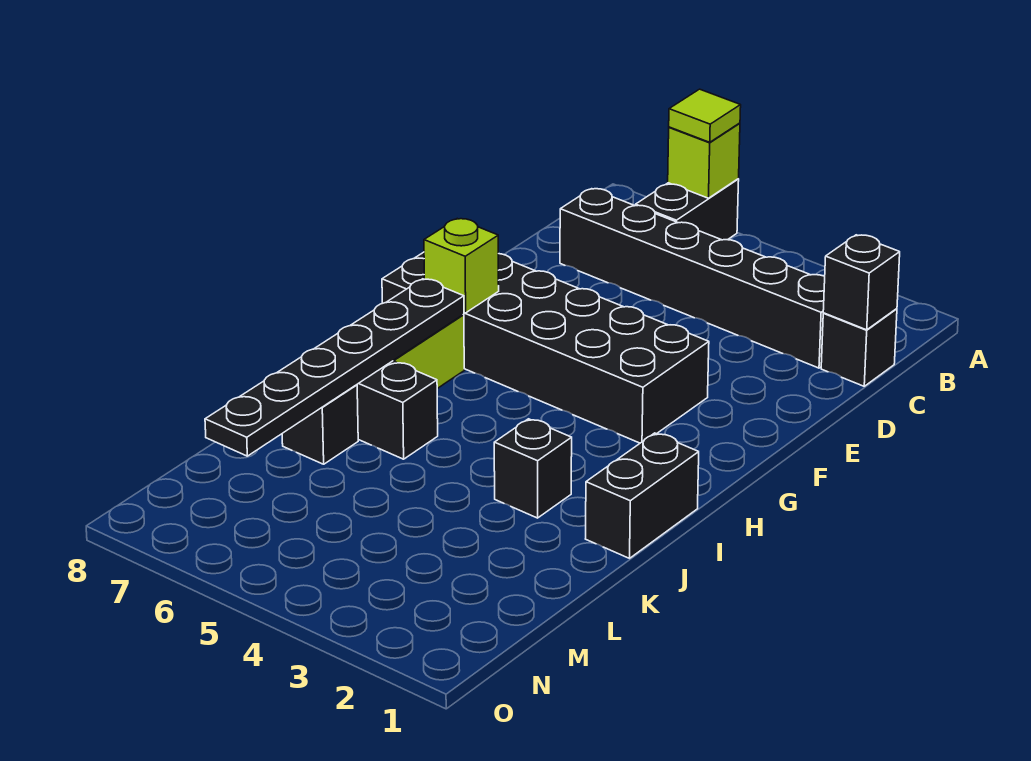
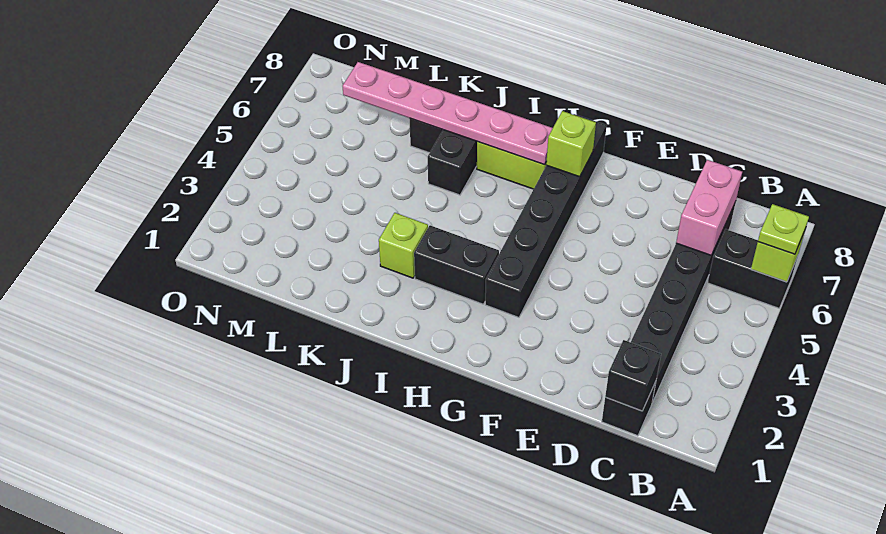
lime tile A6 level 3 -> lime plate A6 level 3
none -> pink brick C6:C7 level 2
black brick F3:G8 level 1 -> black brick G3:G8 level 1
black plate H7:M7 level 2 -> pink plate H7:M7 level 2
black brick I1:J1 level 1 -> black brick H3:I3 level 1
black brick J3 level 1 -> lime brick J3 level 1

